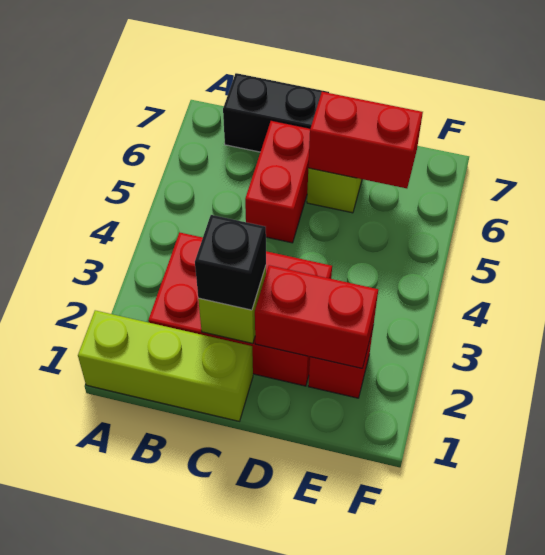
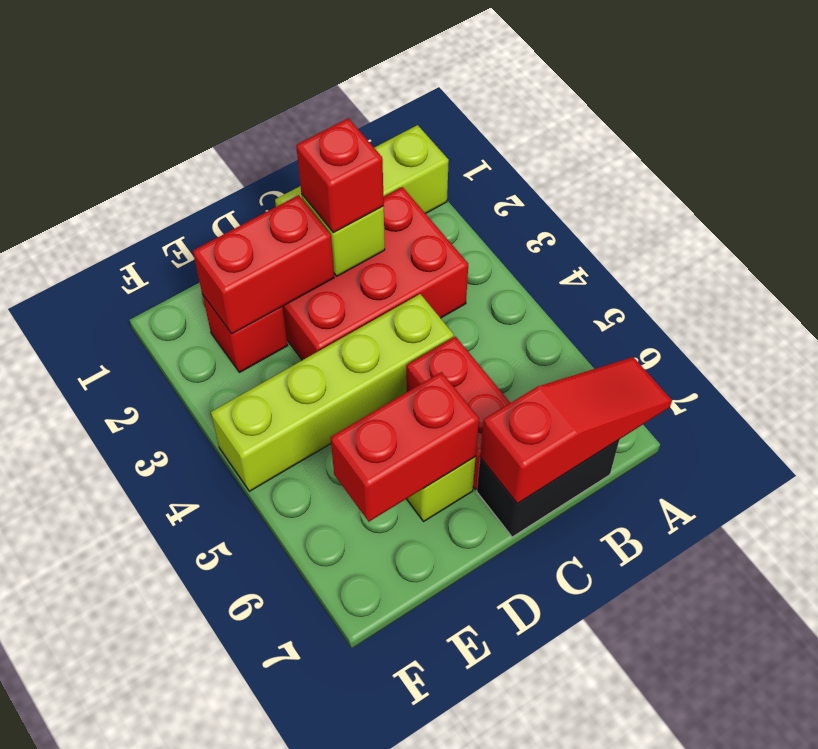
none -> red slope A7:C7 level 2 top C
black brick C2 level 3 -> red brick C2 level 3
none -> lime brick C4:F4 level 1

